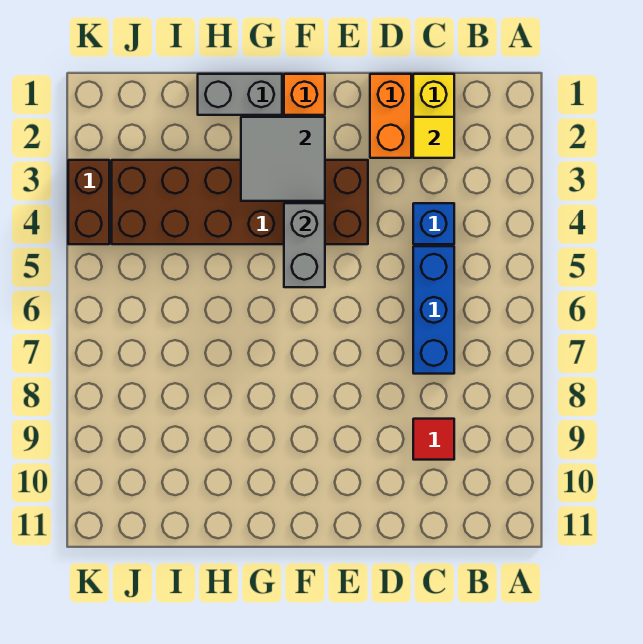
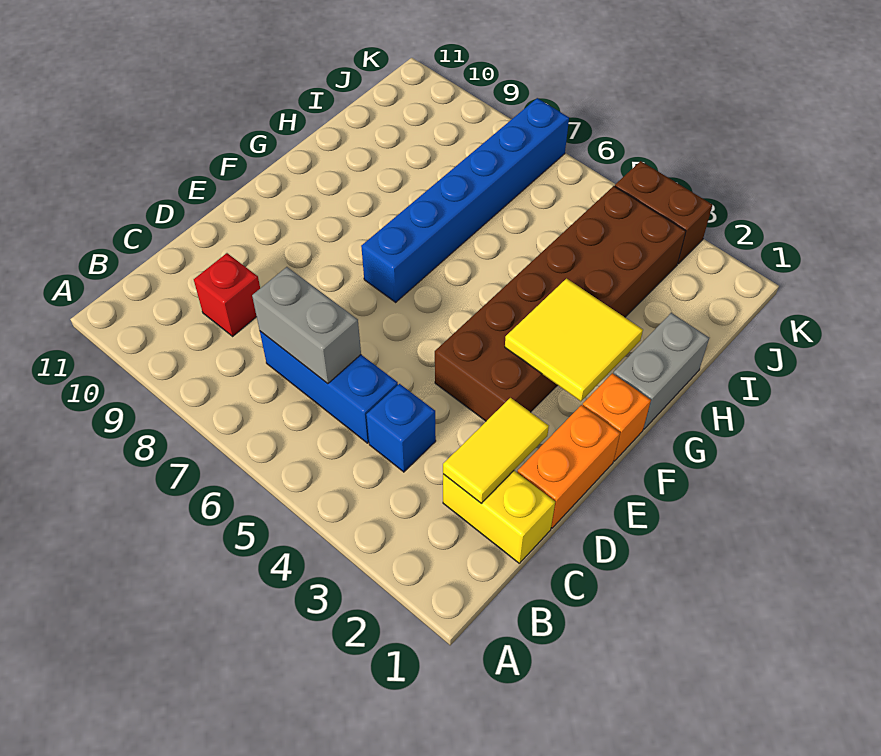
yellow tile C2 level 2 -> yellow tile C2:D2 level 2
red tile C9 level 1 -> red brick C9 level 1
orange brick D1:D2 level 1 -> orange brick D1:E1 level 1
grey tile F2:G3 level 2 -> yellow tile F2:G3 level 2
grey brick F4:F5 level 2 -> grey brick C6:C7 level 2
none -> blue brick F7:K7 level 1

